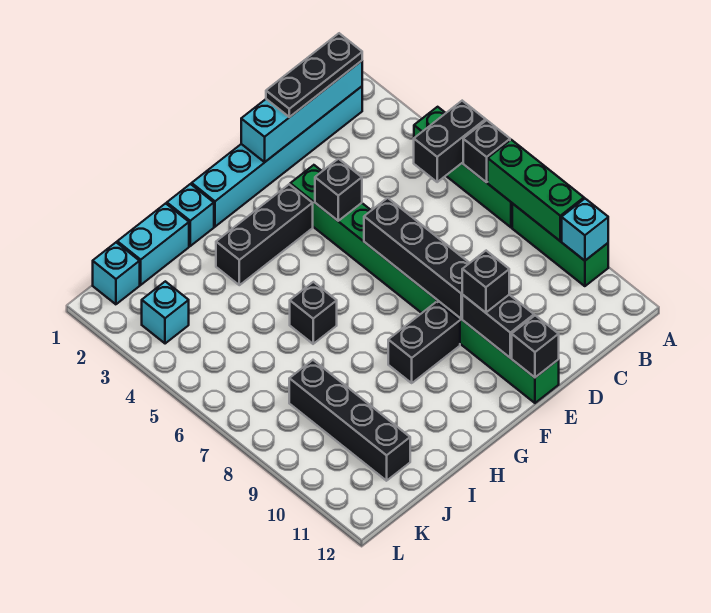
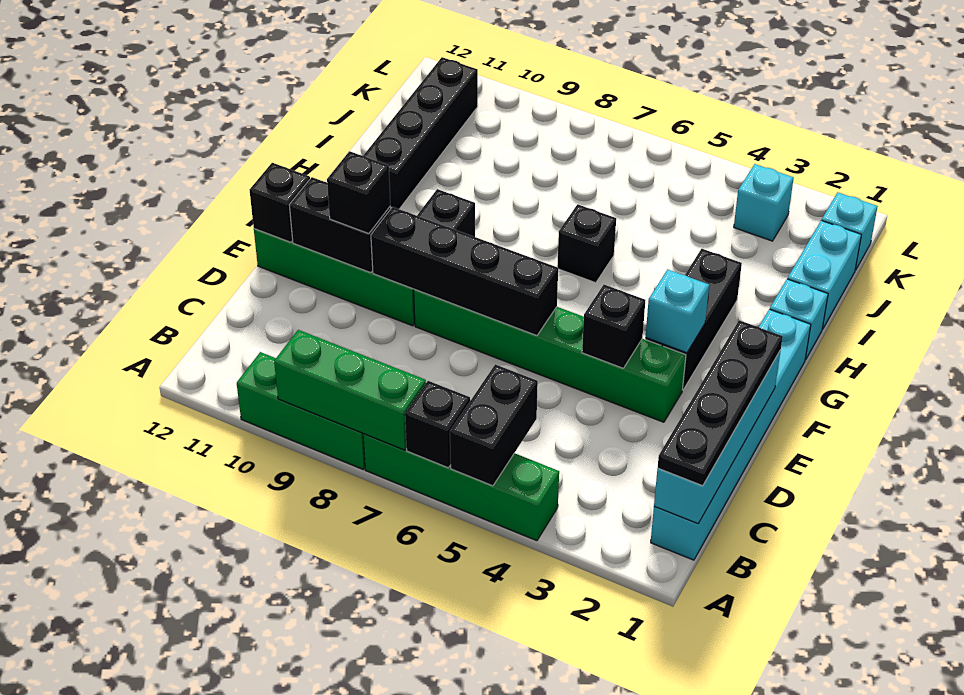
cyan brick A10 level 2 -> cyan brick F3 level 2
black plate B1:D1 level 3 -> black plate B1:E1 level 3
black brick J8:J11 level 1 -> black brick H11:K11 level 1

